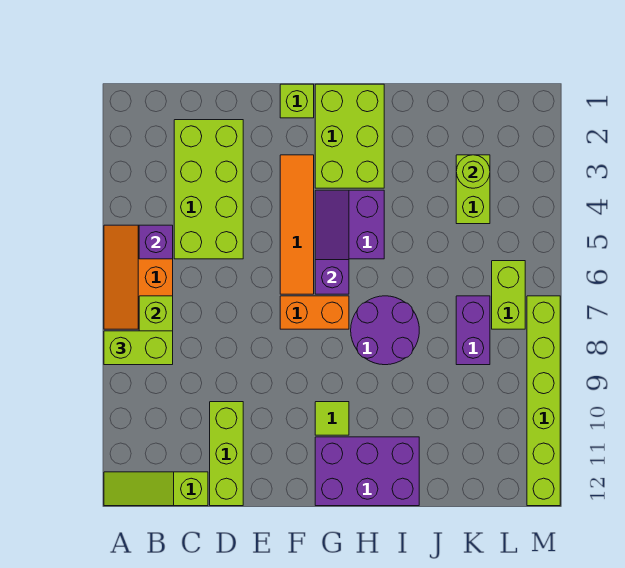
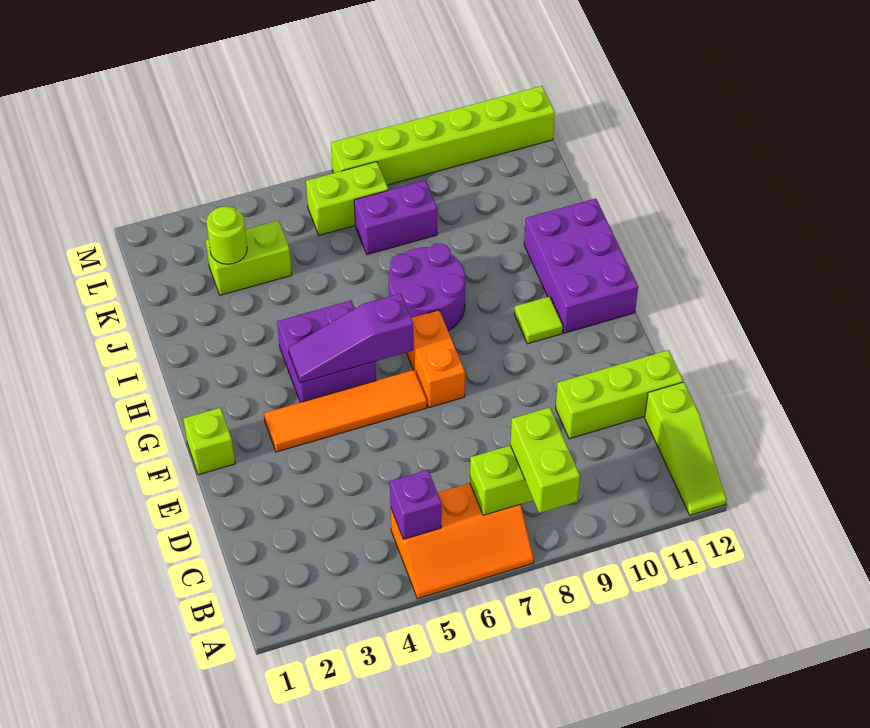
lime brick C2:D5 level 1 -> none
lime brick G1:H3 level 1 -> none

